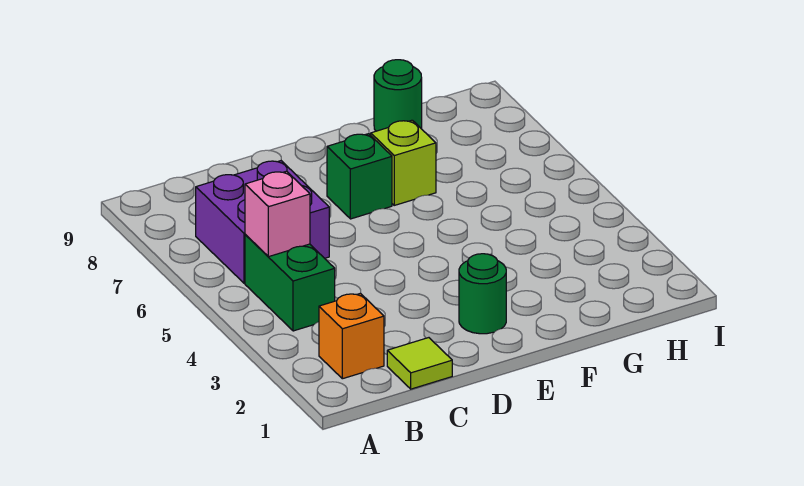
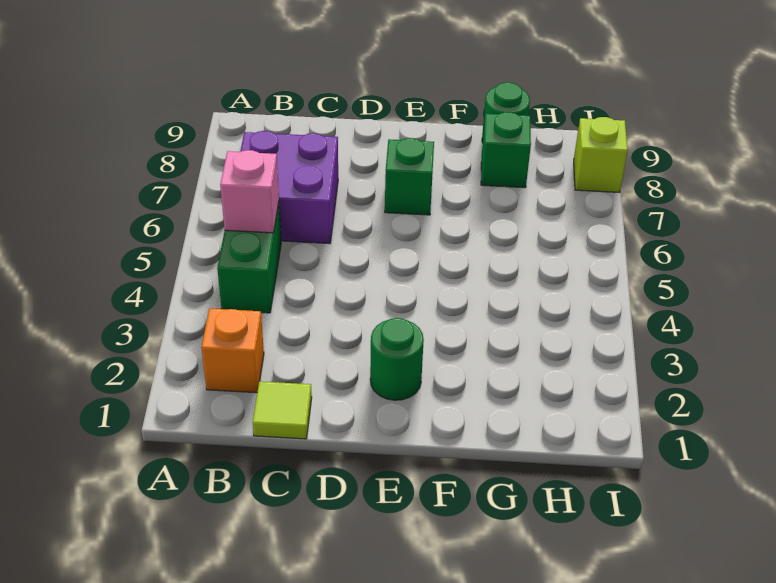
lime brick F7 level 1 -> lime brick I8 level 1
none -> green brick G8 level 1

